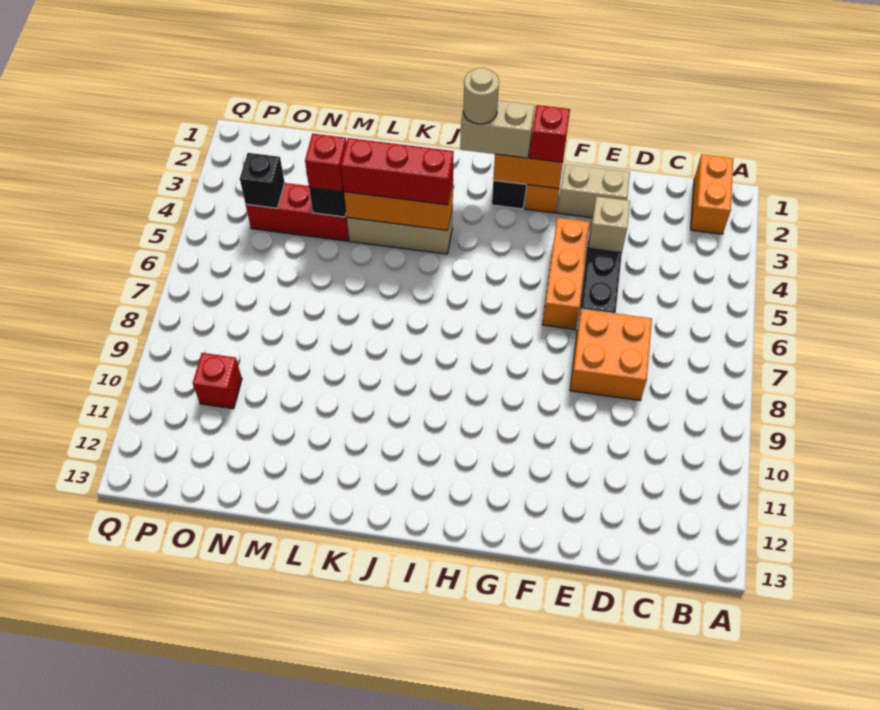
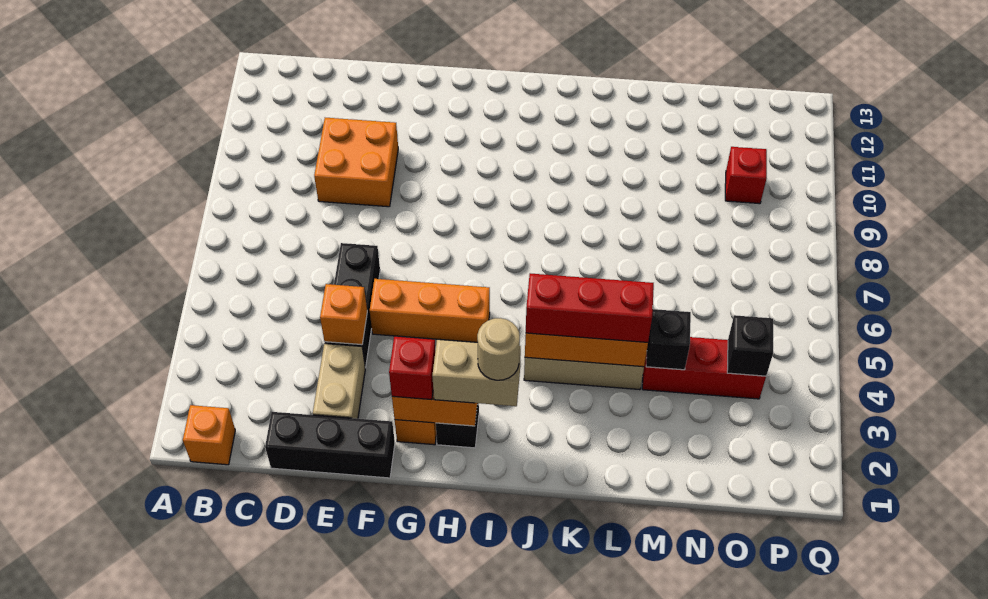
orange brick B1:B2 level 1 -> orange brick B1 level 1
none -> black brick D1:F1 level 1
orange brick D7:E8 level 1 -> orange brick D9:E10 level 1
tan brick E2:F2 level 1 -> tan brick E2:E3 level 1
tan brick E4 level 2 -> orange brick E4 level 2
orange brick F4:F6 level 1 -> orange brick F5:H5 level 1
red brick M4 level 3 -> none

